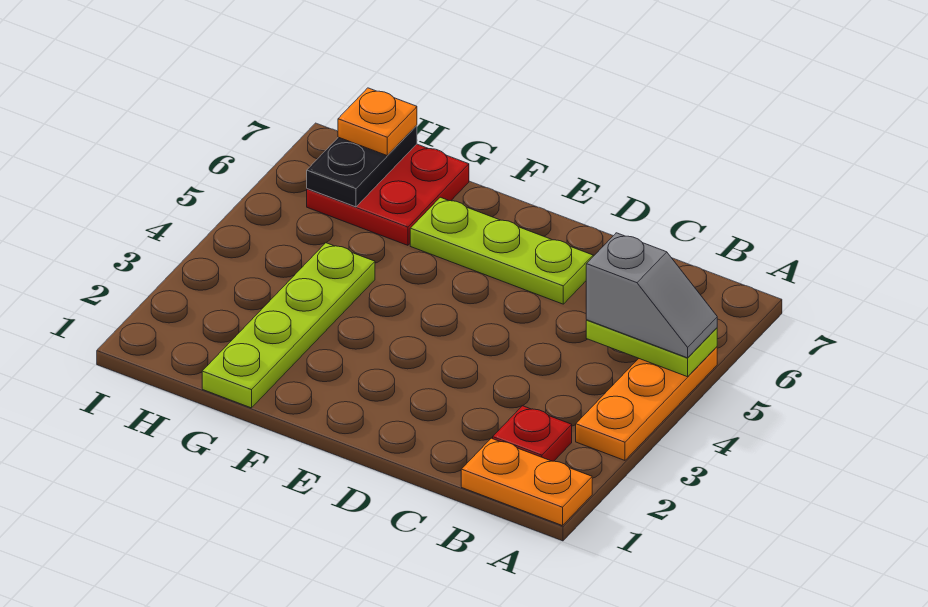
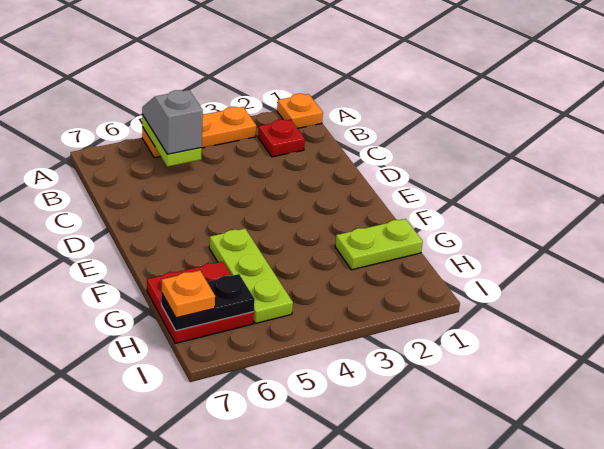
orange plate A1:B1 level 1 -> orange plate A1 level 1
lime plate D6:F6 level 1 -> lime plate F5:H5 level 1
lime plate G1:G4 level 1 -> lime plate G1:G2 level 1

